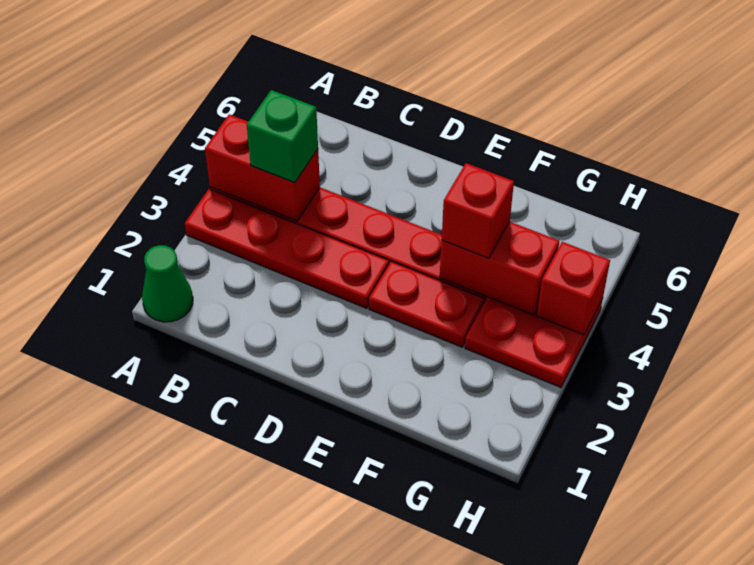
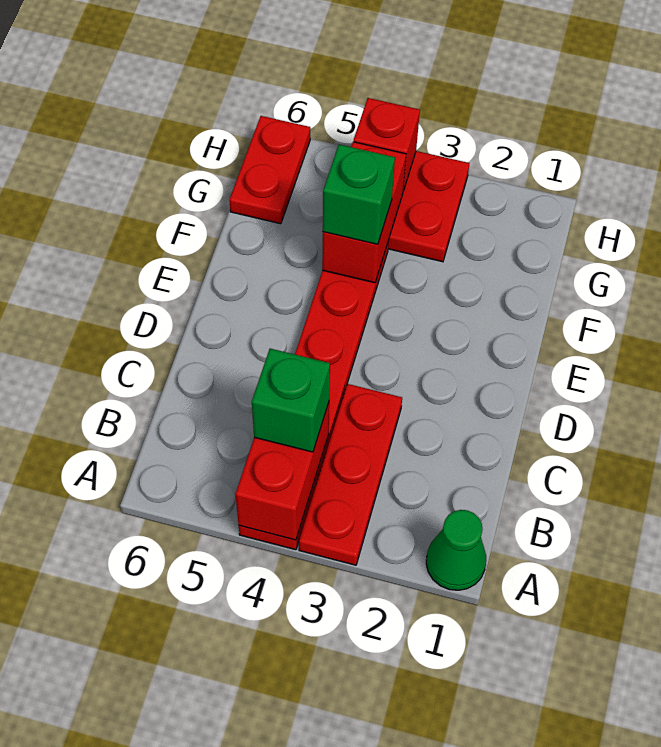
red plate A3:D3 level 1 -> red plate A3:C3 level 1
red plate E3:F3 level 1 -> red plate G6:H6 level 1
red brick F4 level 3 -> green brick F4 level 3

